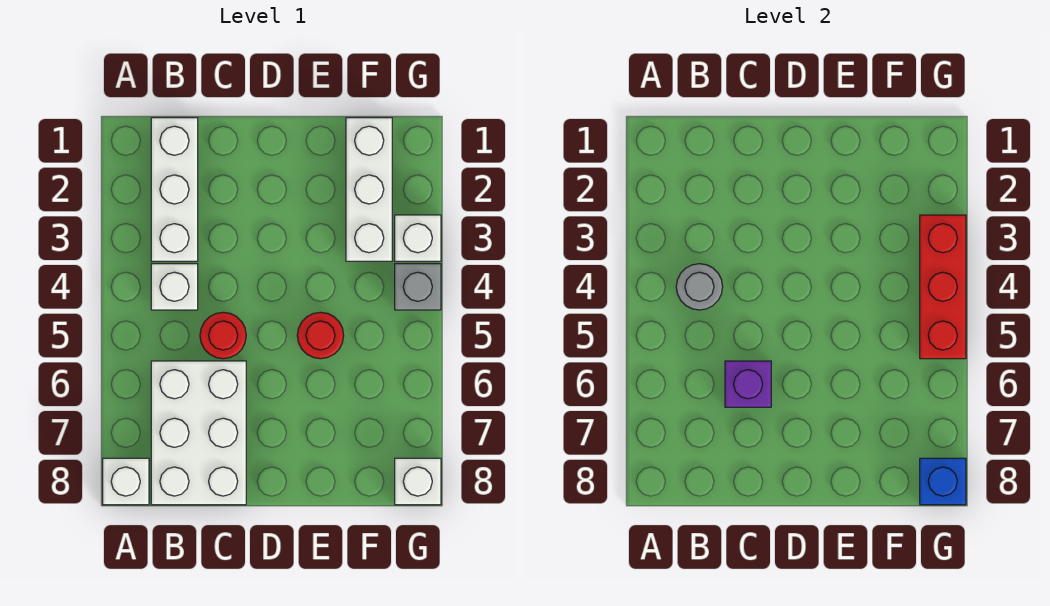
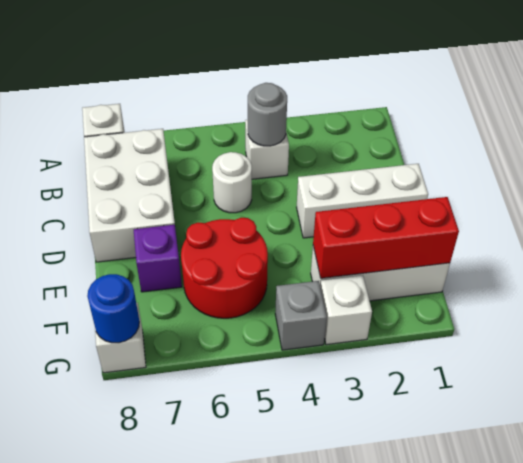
white brick B1:B3 level 1 -> white brick D1:D3 level 1
white brick B6:C8 level 1 -> white brick B7:D8 level 1
red round brick C5 level 1 -> white round brick C5 level 1
purple brick C6 level 2 -> purple brick E7 level 1
red round brick E5 level 1 -> red round brick E5:F6 level 1
red brick G3:G5 level 2 -> red brick F1:F3 level 2
blue brick G8 level 2 -> blue round brick G8 level 2

